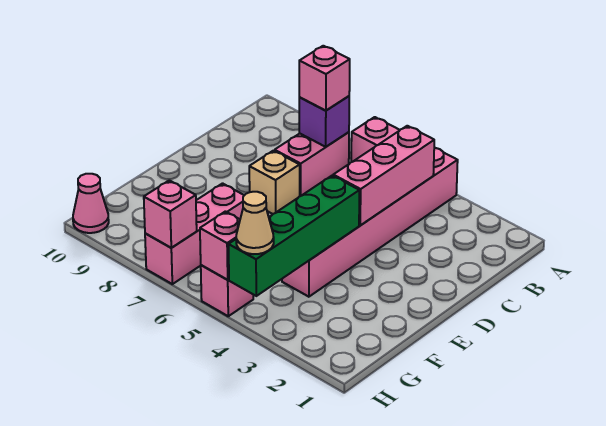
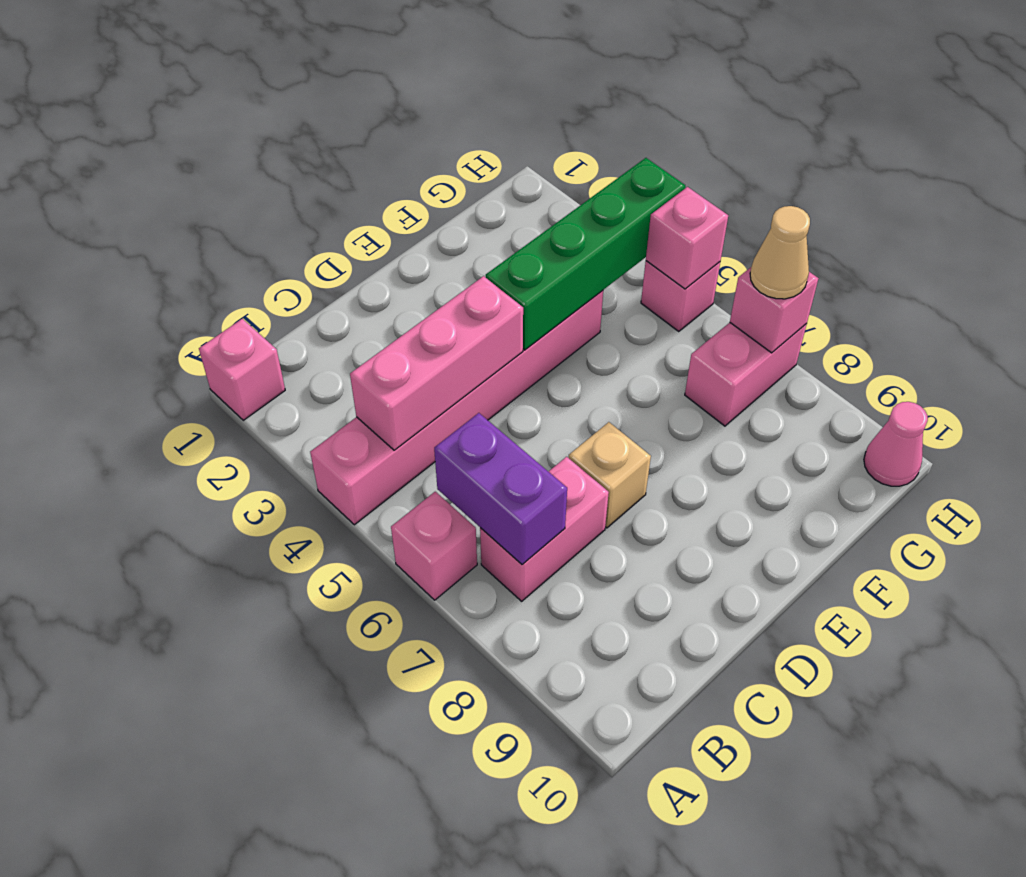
purple brick B7 level 2 -> purple brick B6:B7 level 2
pink brick B7 level 3 -> pink brick A1 level 1
pink brick F7:H7 level 1 -> pink brick G7:H7 level 1
tan cone H4 level 3 -> tan cone H7 level 3

